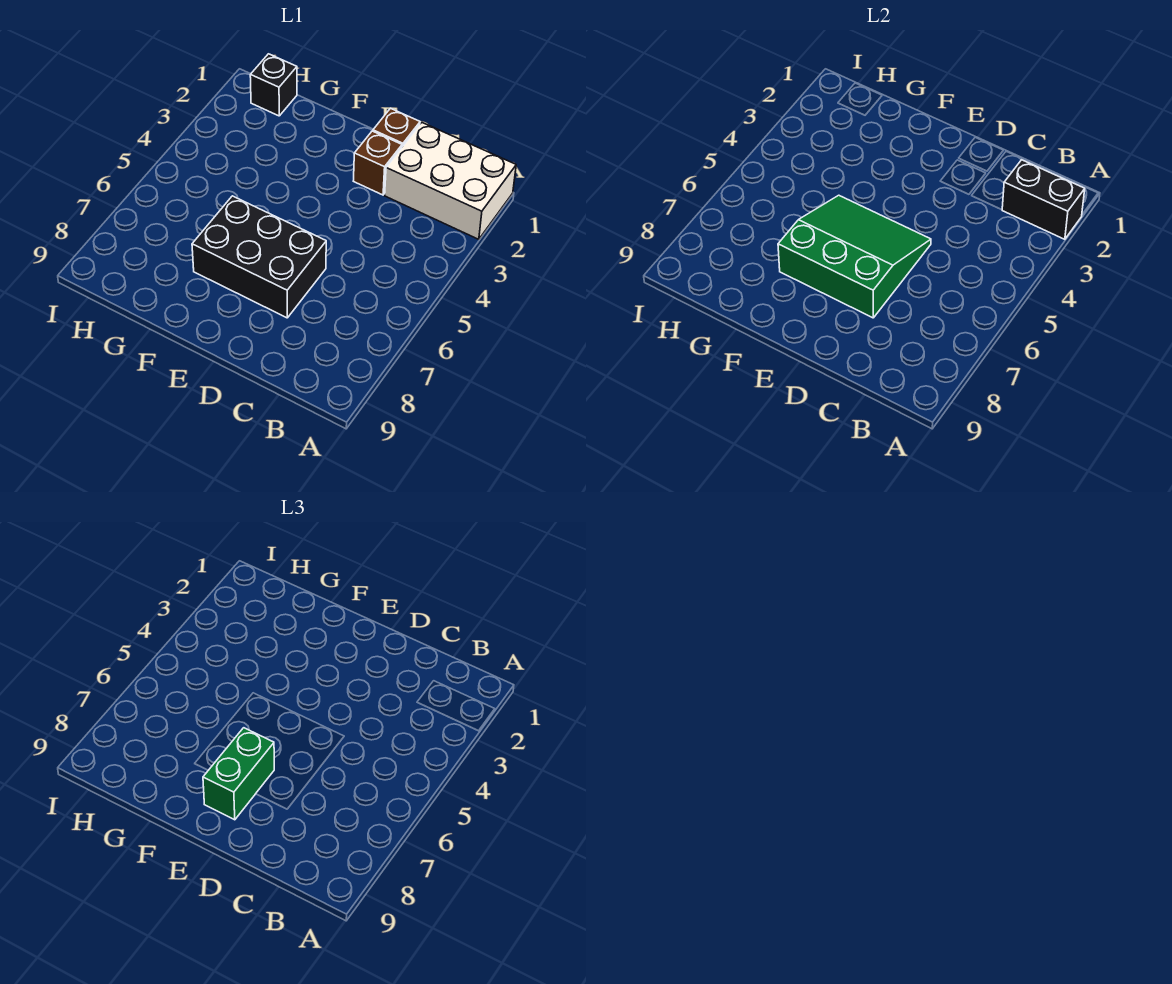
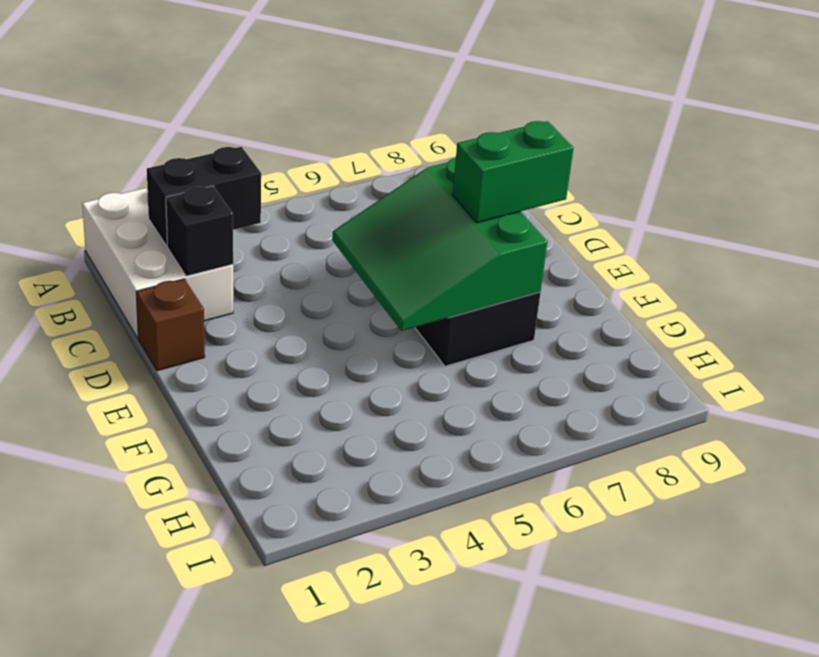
black brick A2:B2 level 2 -> black brick B2:B3 level 2
brown brick D2 level 1 -> none
black brick H1 level 1 -> black brick C2 level 2

